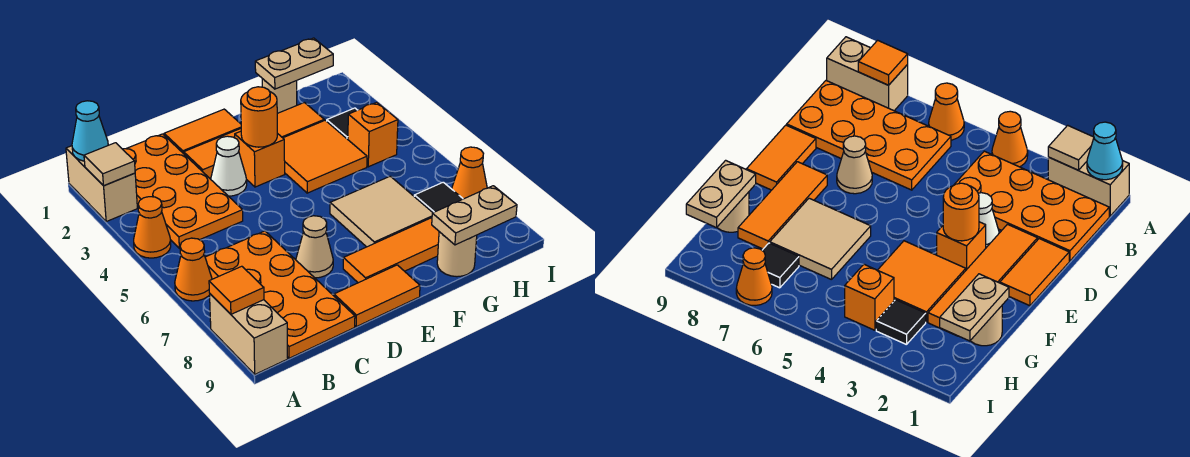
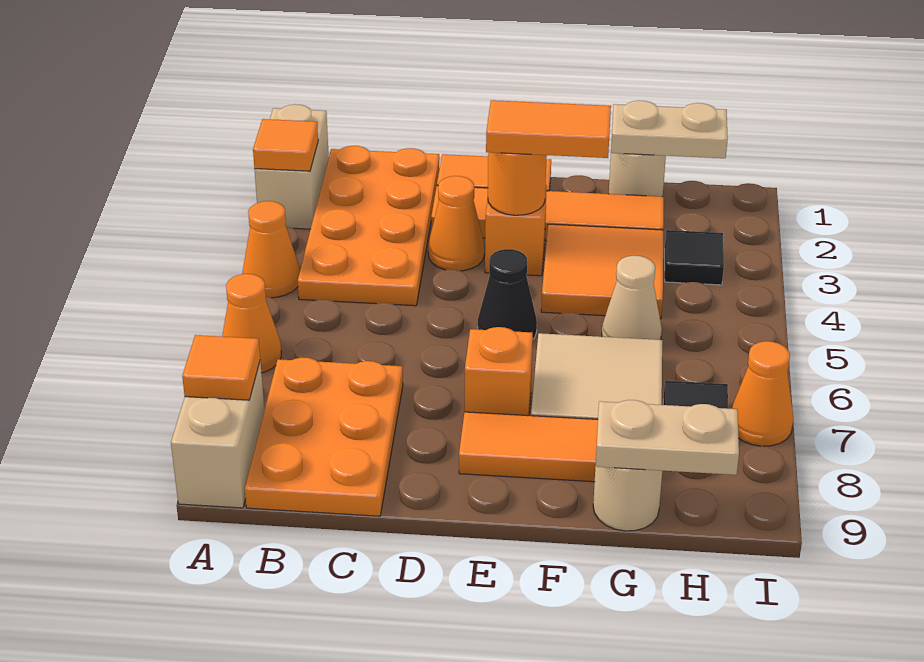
cyan cone A1 level 2 -> none
tan tile A2 level 2 -> orange tile A2 level 2
orange plate B6:C9 level 1 -> orange plate B7:C9 level 1
white cone D3 level 1 -> orange cone D3 level 1
tan cone D7 level 1 -> tan cone G5 level 1
orange tile D9:E9 level 1 -> orange tile E3:F3 level 3
none -> black cone E5 level 1
orange brick H4 level 1 -> orange brick E7 level 1

